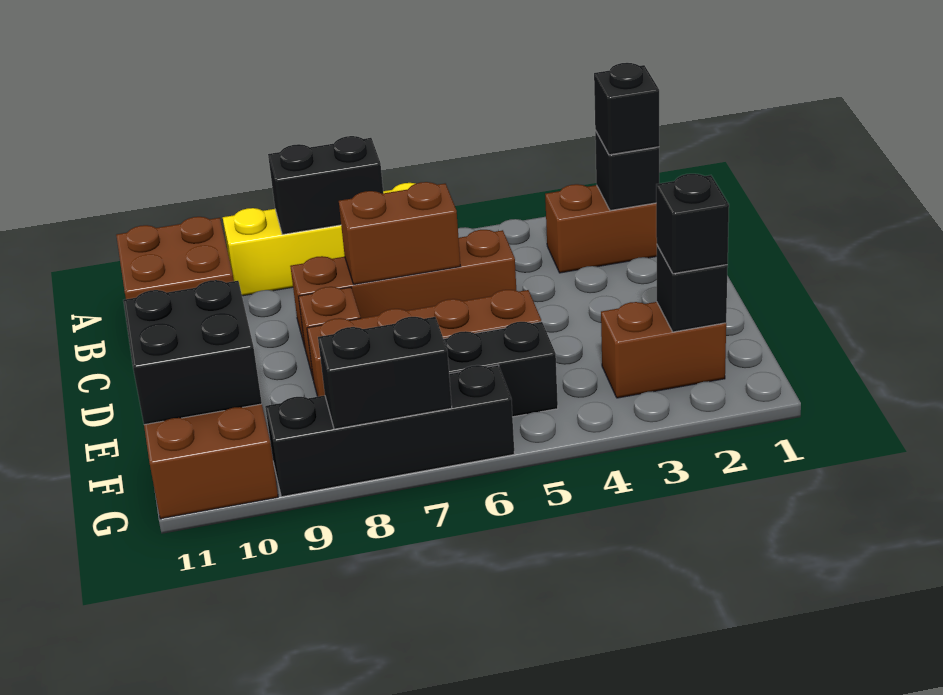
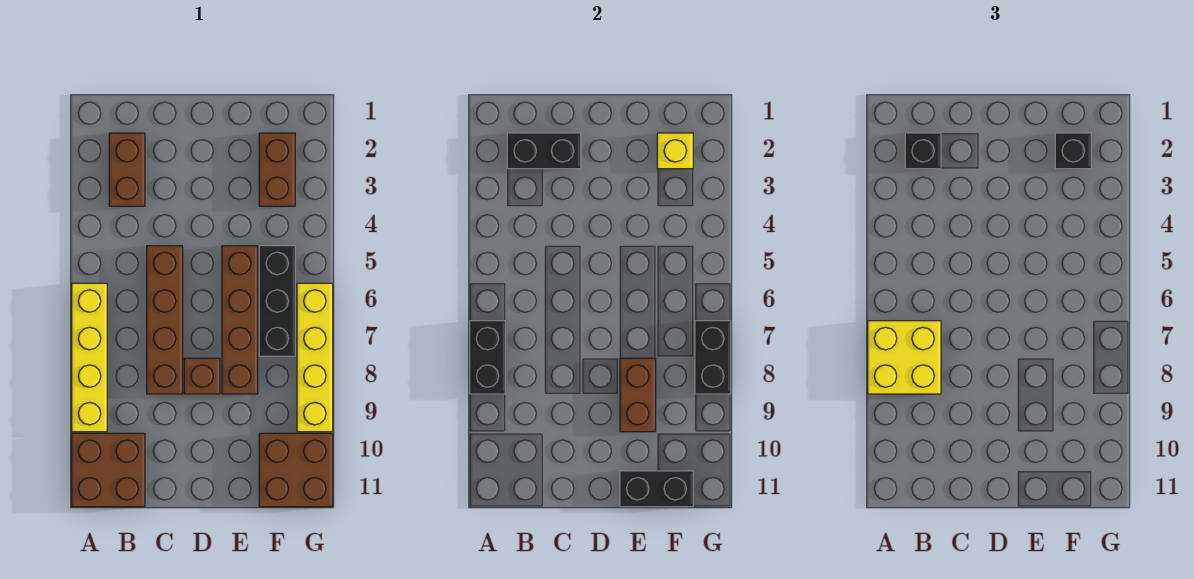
none -> yellow brick A7:B8 level 3
black brick B2 level 2 -> black brick B2:C2 level 2
brown brick C6:C7 level 2 -> brown brick E8:E9 level 2
black brick E10:F11 level 2 -> black brick E11:F11 level 2
black brick F2 level 2 -> yellow brick F2 level 2
black brick G6:G9 level 1 -> yellow brick G6:G9 level 1

